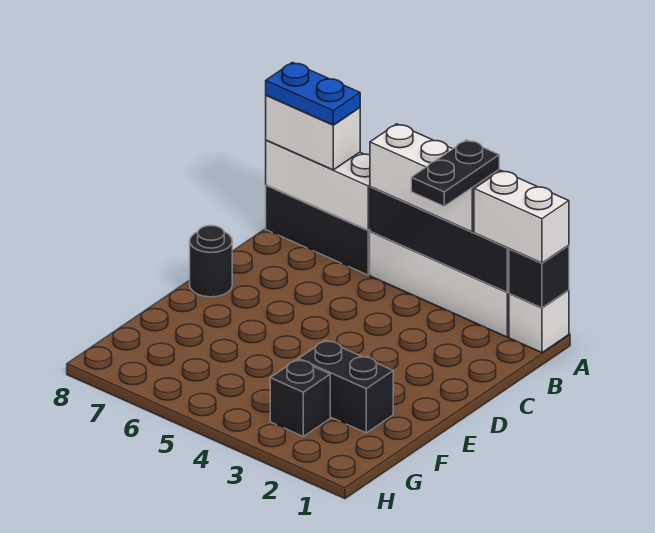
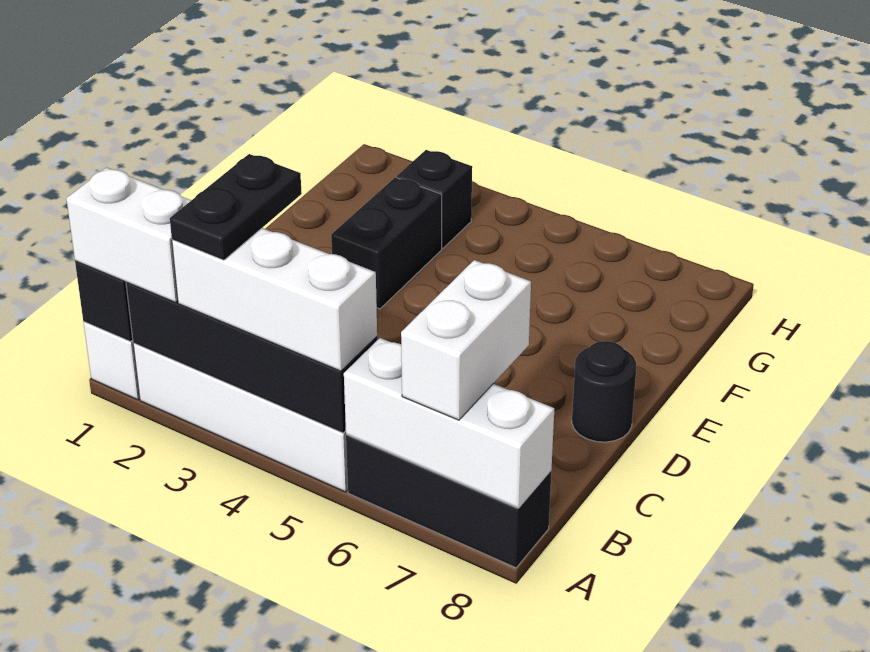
white brick A7:A8 level 3 -> white brick A7:B7 level 3
blue plate A7:A8 level 4 -> none
black brick F2:F3 level 1 -> black brick E3:F3 level 1

